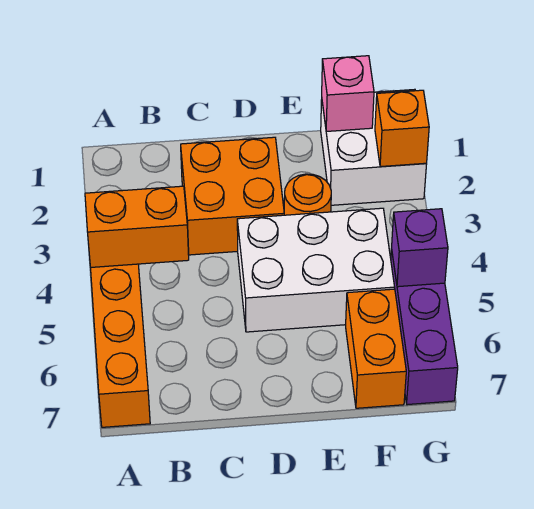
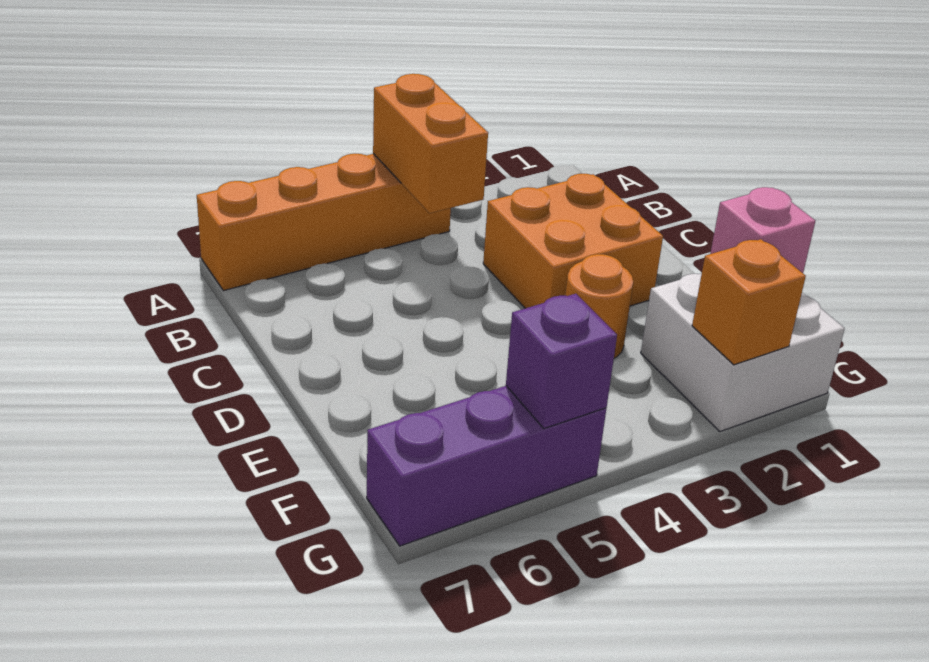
white brick D4:F5 level 1 -> none
orange brick F6:F7 level 1 -> none

